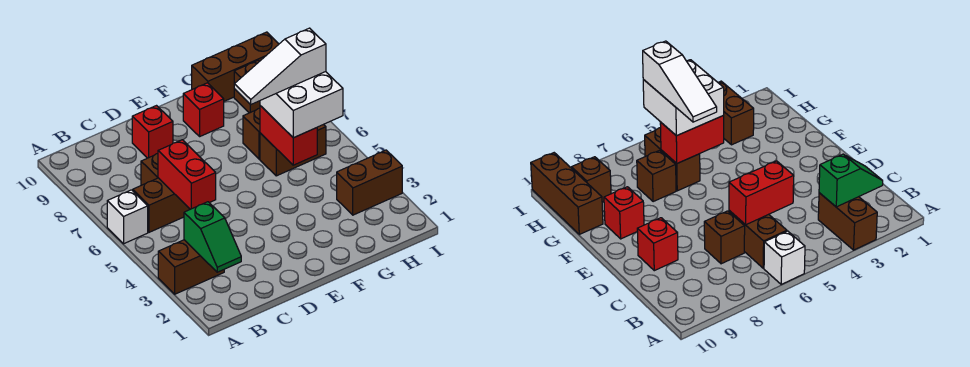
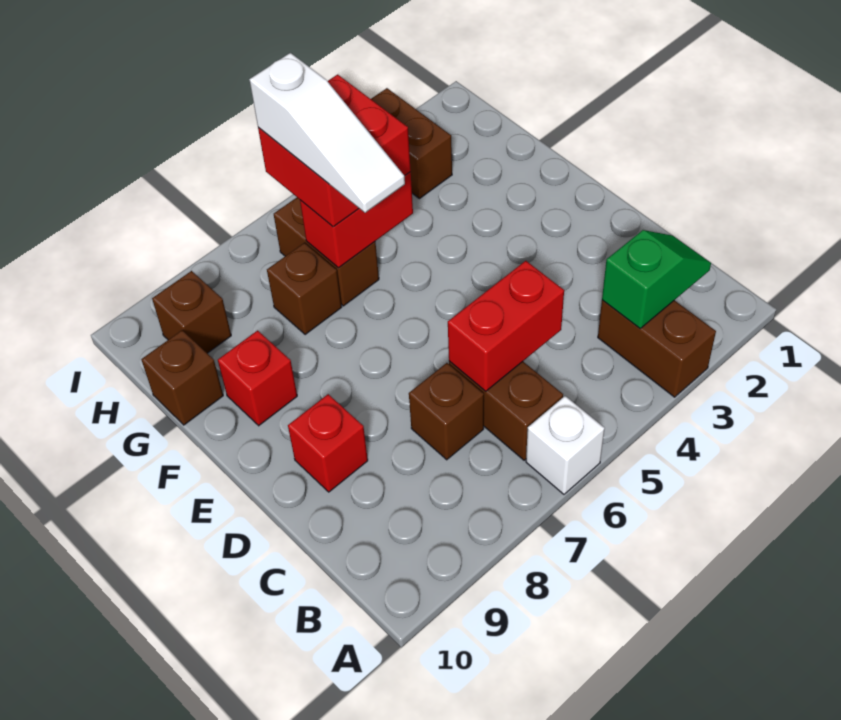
white brick G5:H6 level 3 -> red brick G5:H6 level 3
brown brick G10:I10 level 1 -> brown brick G10 level 1

